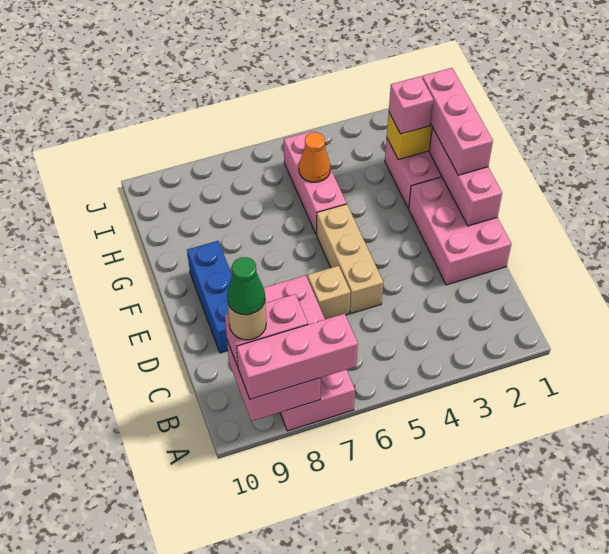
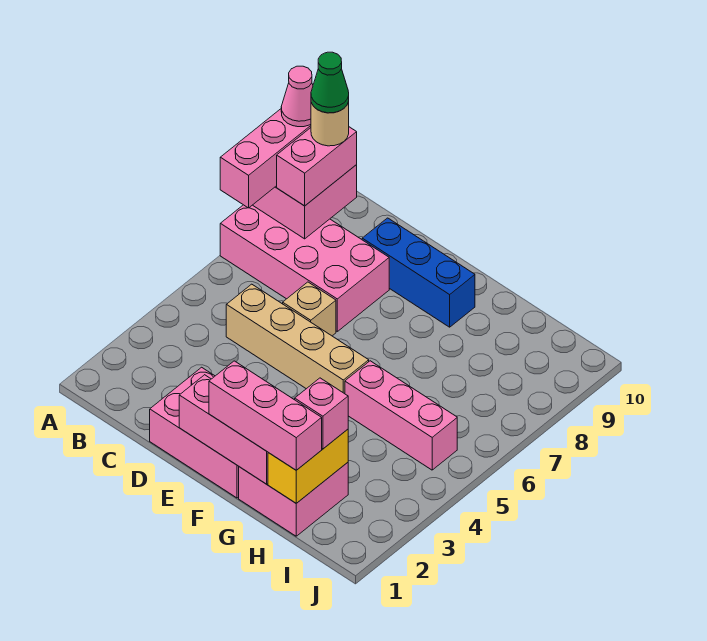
none -> pink cone A9 level 4
tan brick D5:F5 level 1 -> tan brick C5:F5 level 1
orange cone H5 level 2 -> none

